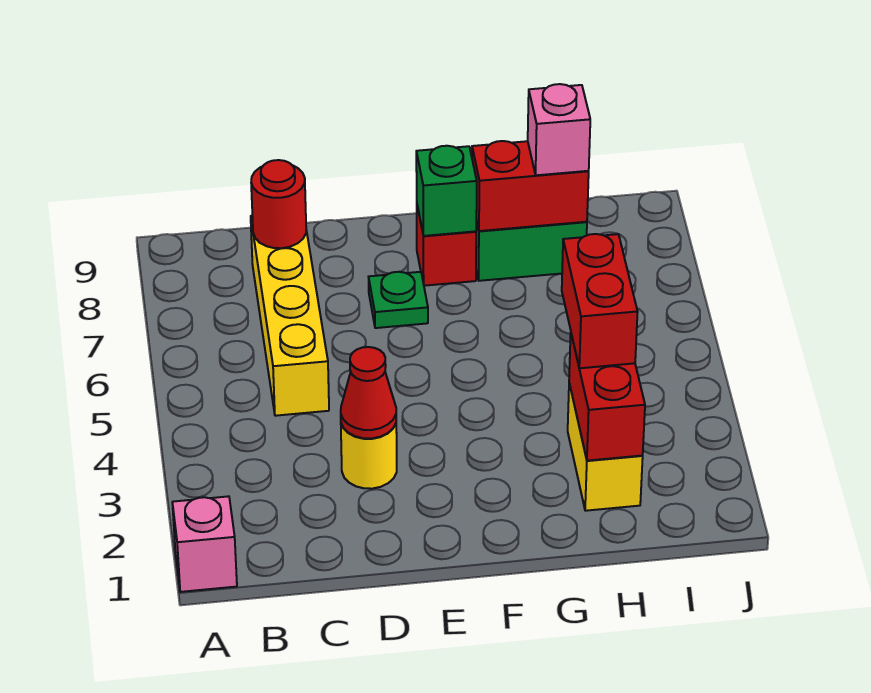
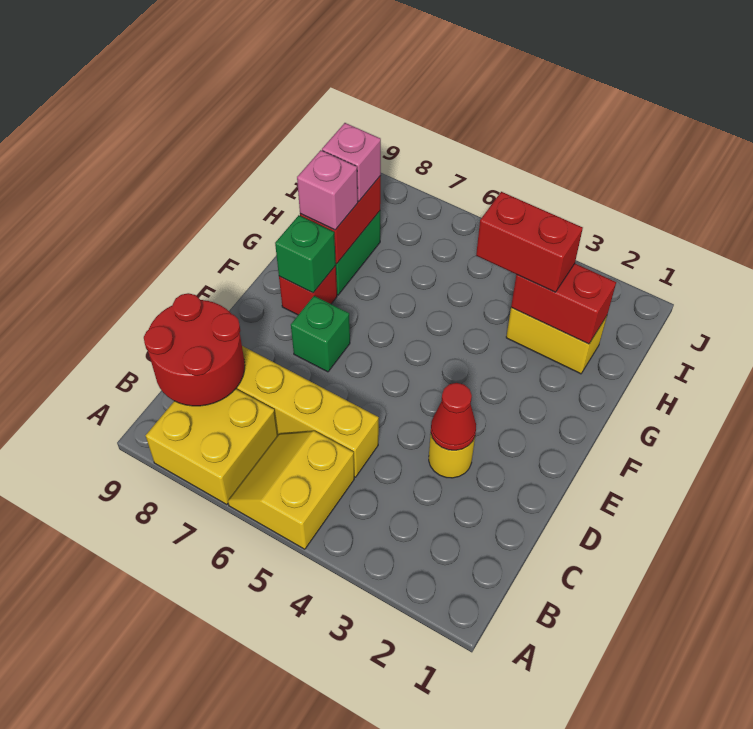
pink brick A1 level 1 -> pink brick G8 level 3
none -> yellow slope A5:B6 level 1 top 5
none -> yellow brick A7:B8 level 1
red round brick C8 level 2 -> red round brick B8:C9 level 2
green plate E7 level 1 -> green brick E7 level 1

